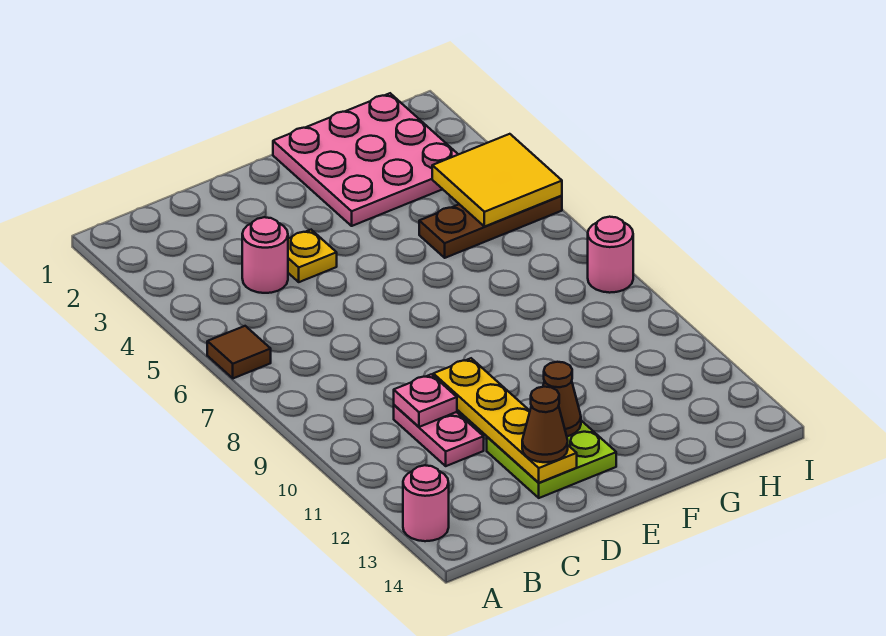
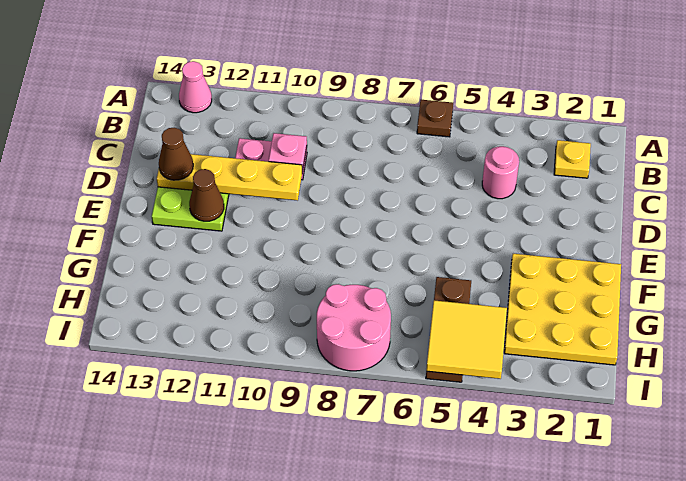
brown tile A6 level 1 -> brown plate A6 level 1
pink round brick A13 level 1 -> pink cone A13 level 1
yellow plate D4 level 1 -> yellow plate B2 level 1
pink plate F1:H3 level 1 -> yellow plate F1:H3 level 1
pink round brick I8 level 1 -> pink round brick H7:I8 level 1

